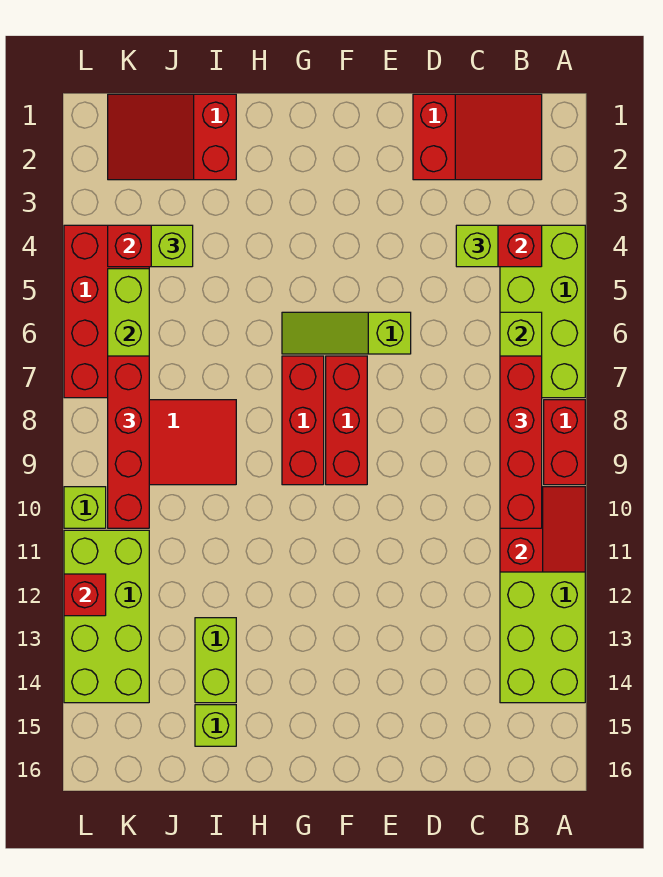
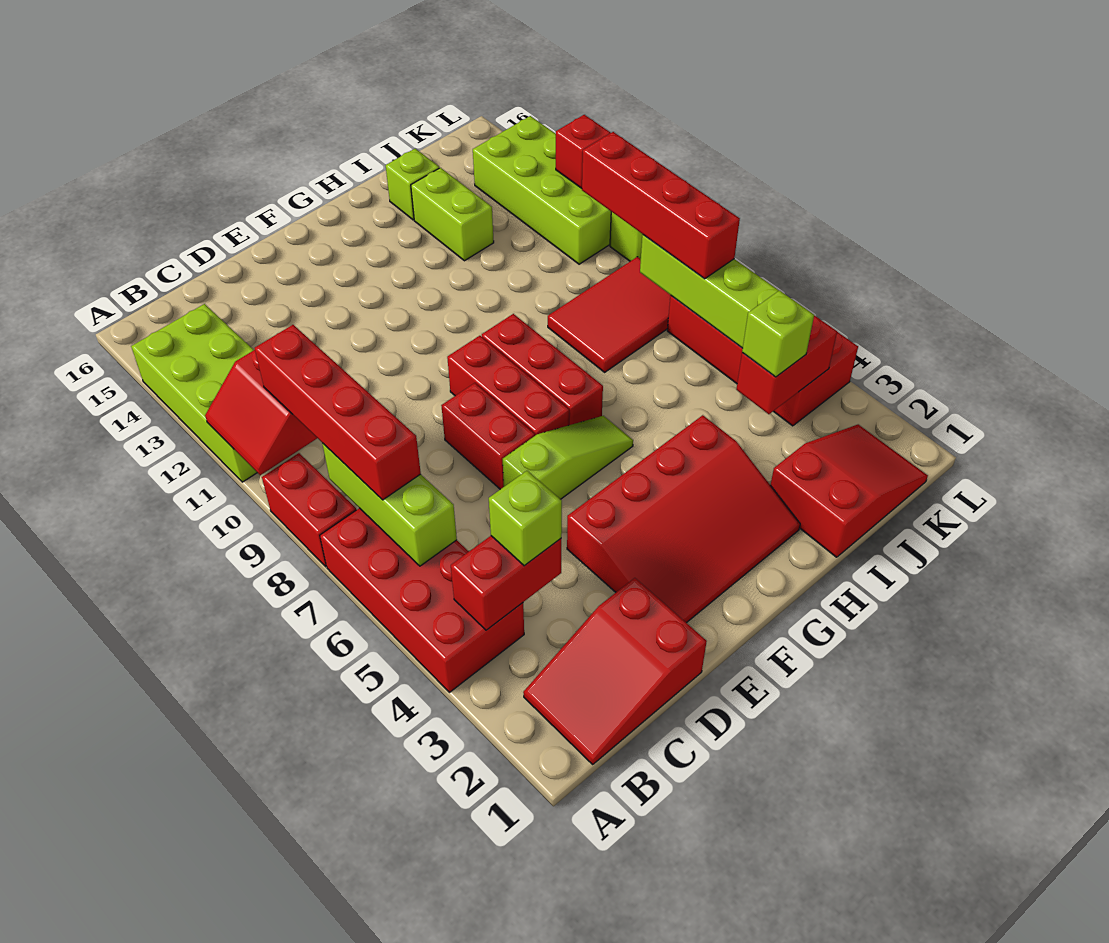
lime brick A4:B7 level 1 -> red brick A4:B7 level 1
none -> red slope E2:H4 level 1 top 4
none -> red brick E7:E8 level 1

